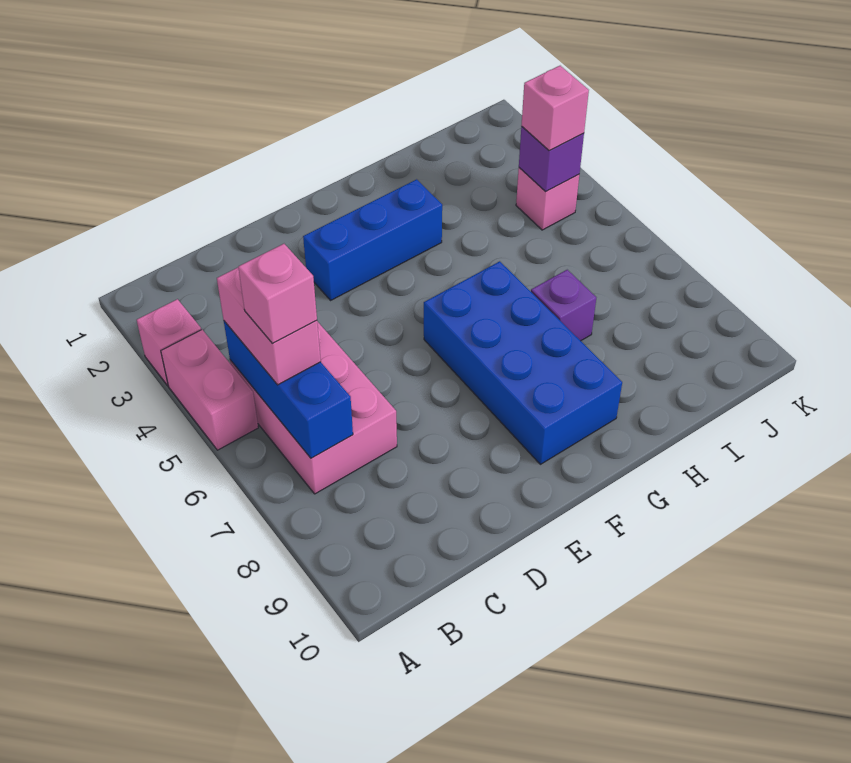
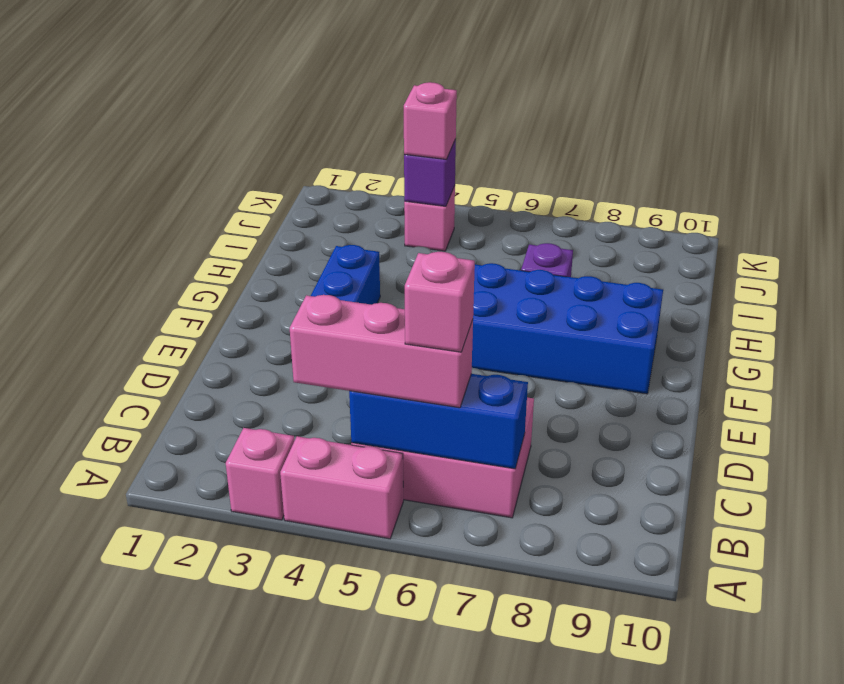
pink brick B5:B6 level 3 -> pink brick B4:B6 level 3

